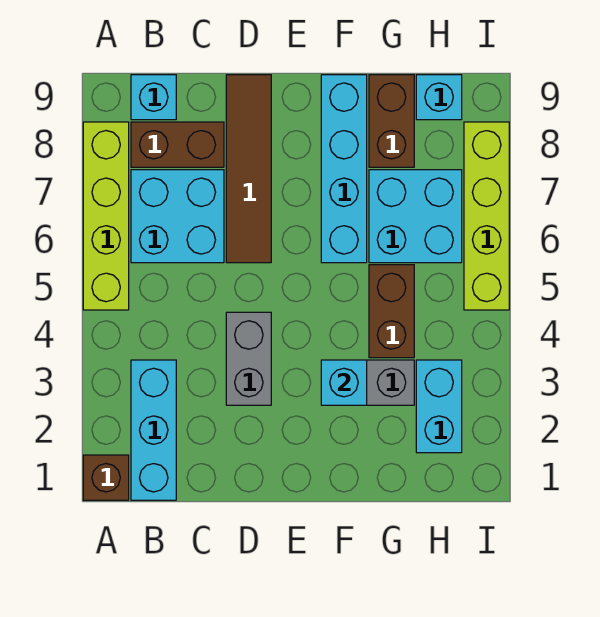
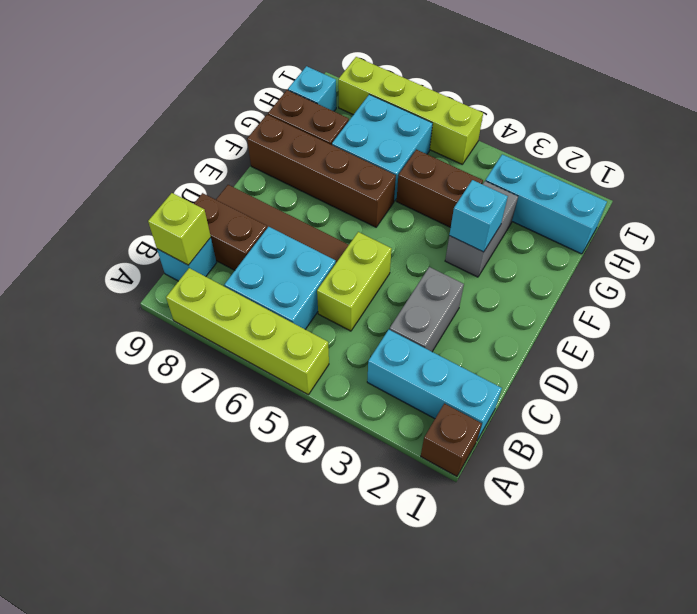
brown brick B8:C8 level 1 -> brown brick C8:C9 level 1
none -> lime brick B9 level 2
none -> lime brick C5:D5 level 1
grey brick D3:D4 level 1 -> grey brick C3:D3 level 1
cyan brick F6:F9 level 1 -> brown brick F6:F9 level 1
cyan brick H2:H3 level 1 -> cyan brick H1:H3 level 1

